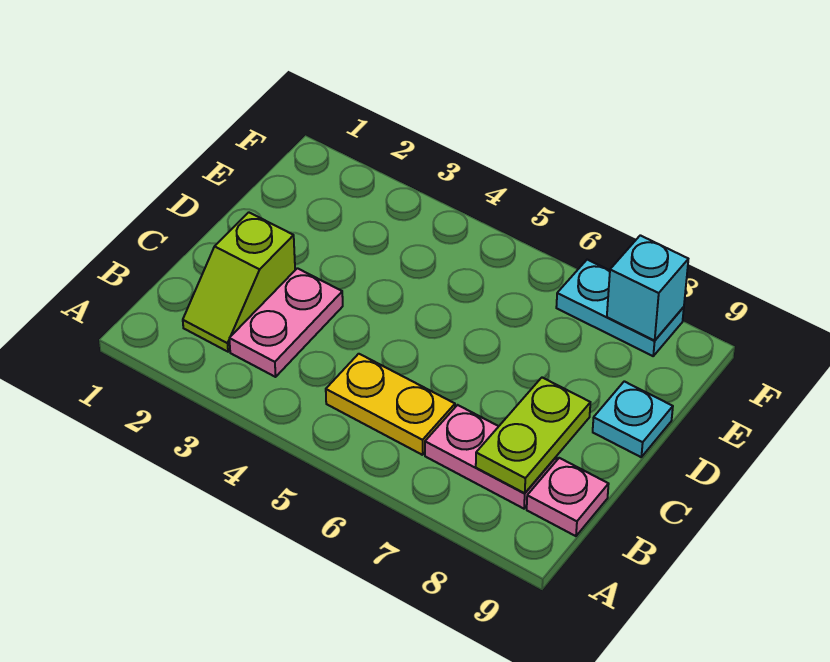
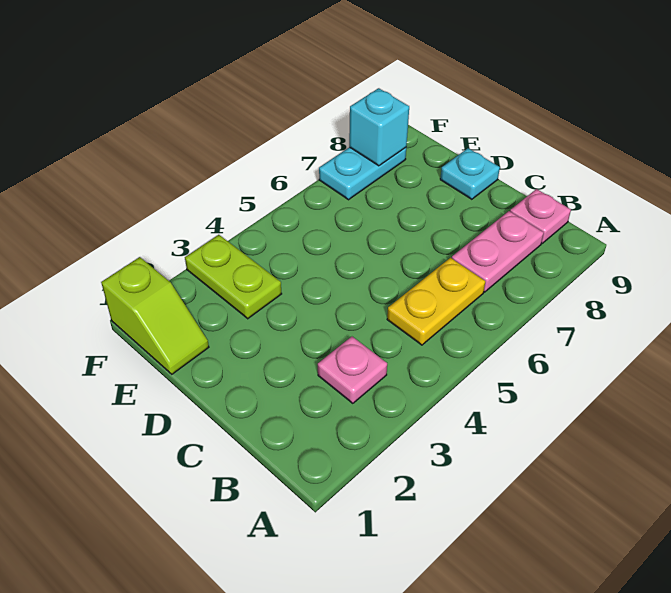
lime slope B2:C2 level 1 top C -> lime slope E1:F1 level 1 top F
pink plate B3:C3 level 1 -> pink plate B3 level 1
lime plate B8:C8 level 2 -> lime plate E3:F3 level 1

